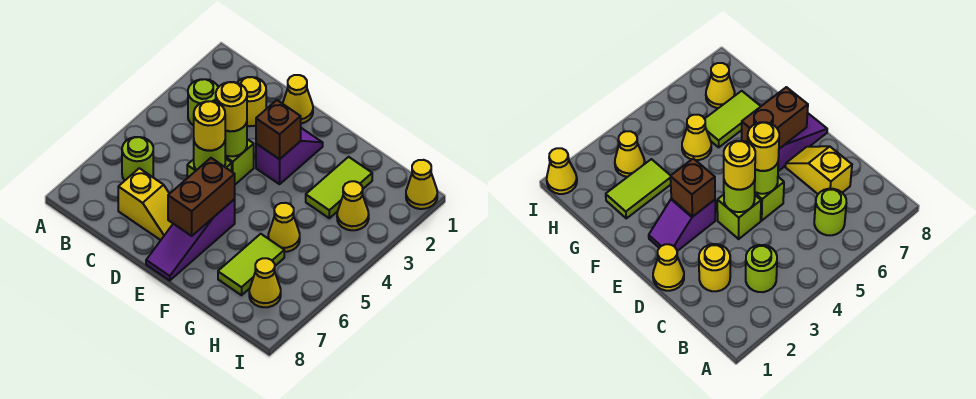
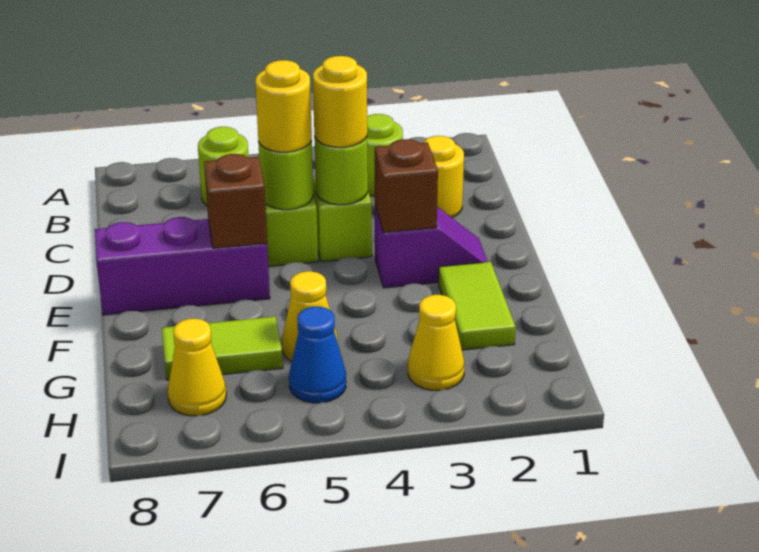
yellow slope C7:D7 level 1 top C -> none
yellow cone D1 level 1 -> none
purple slope E6:E8 level 1 top 6 -> purple brick E6:E8 level 1
brown brick E6:E7 level 2 -> brown brick E6 level 2
lime tile G2:G3 level 1 -> lime tile F2:G2 level 1
none -> blue cone H5 level 1
yellow cone I1 level 1 -> none

